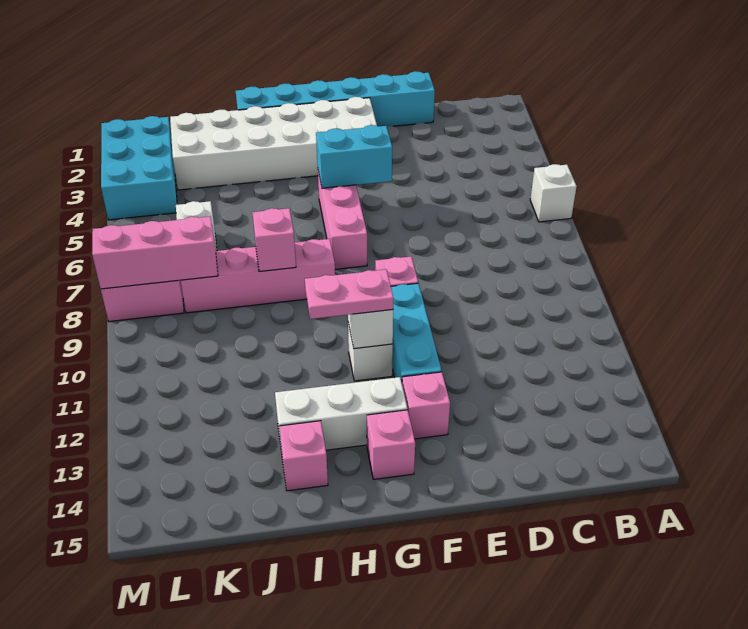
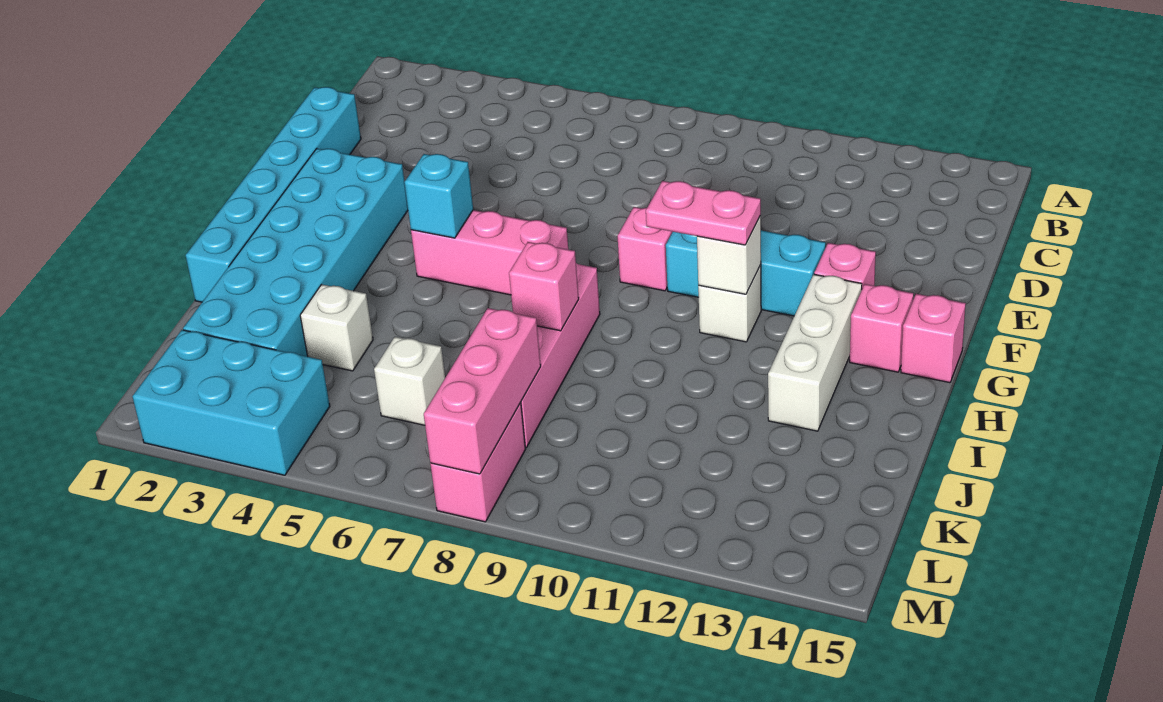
white brick A6 level 1 -> white brick J4 level 1
white brick F2:K3 level 1 -> cyan brick F2:K3 level 1
cyan brick F5:G5 level 2 -> cyan brick G5 level 2
pink plate G11:H11 level 3 -> pink plate G10:G11 level 3
pink brick I14 level 1 -> pink brick G15 level 1

